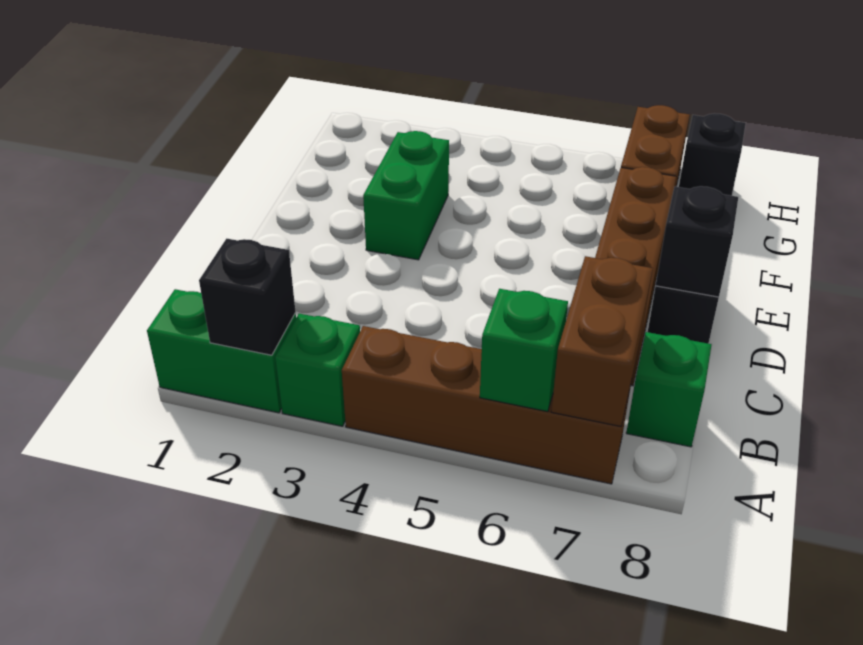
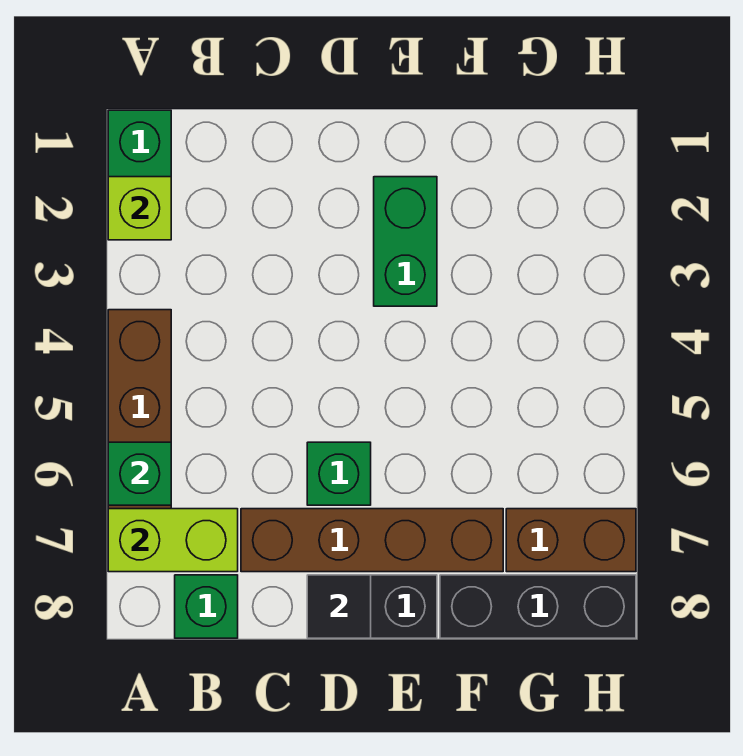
black brick A2 level 2 -> lime brick A2 level 2
green brick A3 level 1 -> green brick D6 level 1
brown brick A7:B7 level 2 -> lime brick A7:B7 level 2
black brick D8 level 2 -> black tile D8 level 2
green brick E3:F3 level 1 -> green brick E2:E3 level 1
black brick H8 level 1 -> black brick F8:H8 level 1

